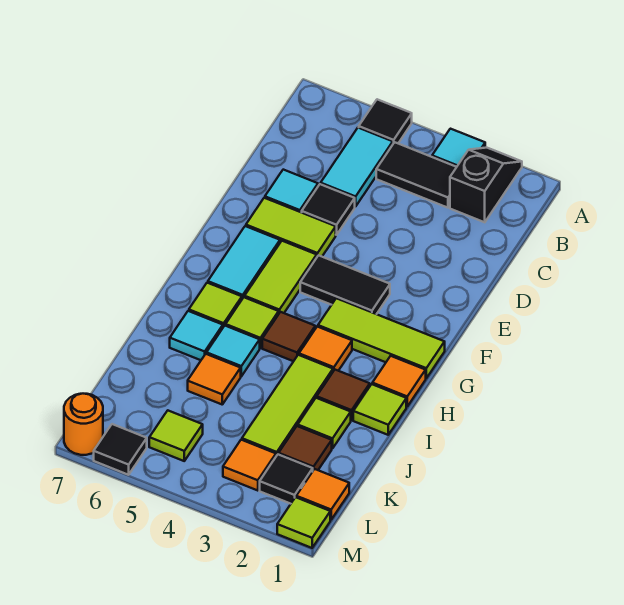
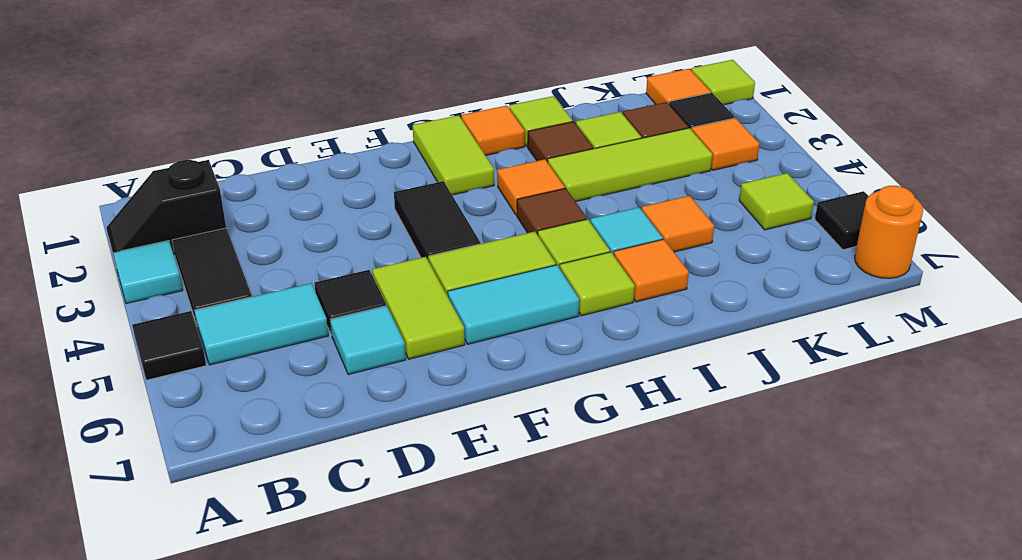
lime tile G1:G3 level 1 -> lime tile G1:G2 level 1
cyan tile I6 level 1 -> orange tile I6 level 1

